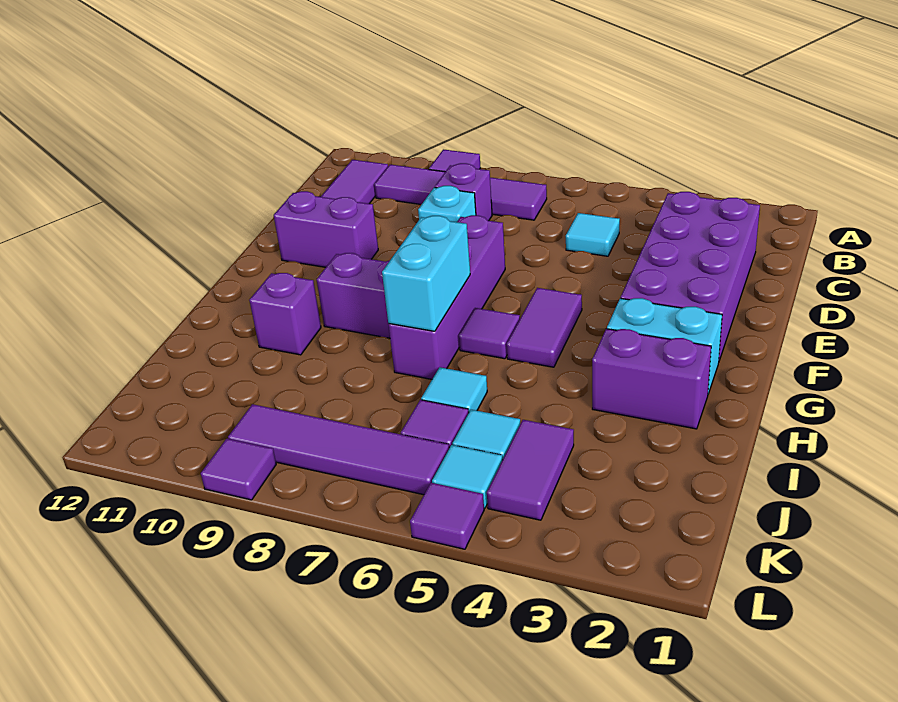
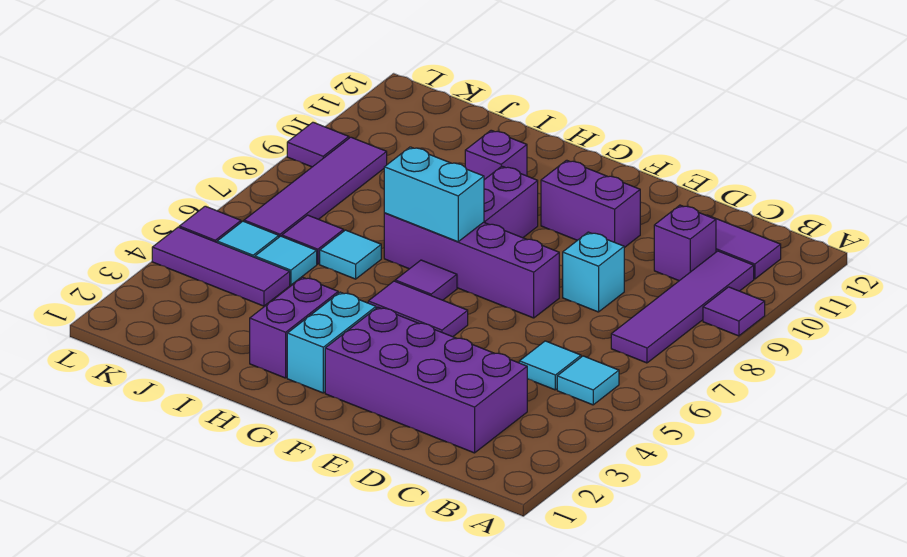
none -> cyan tile B5 level 1
purple brick C8 level 1 -> purple brick C10 level 1
purple brick E10:E11 level 1 -> purple brick E10:F10 level 1
purple tile J4:K4 level 1 -> purple tile J4:L4 level 1

